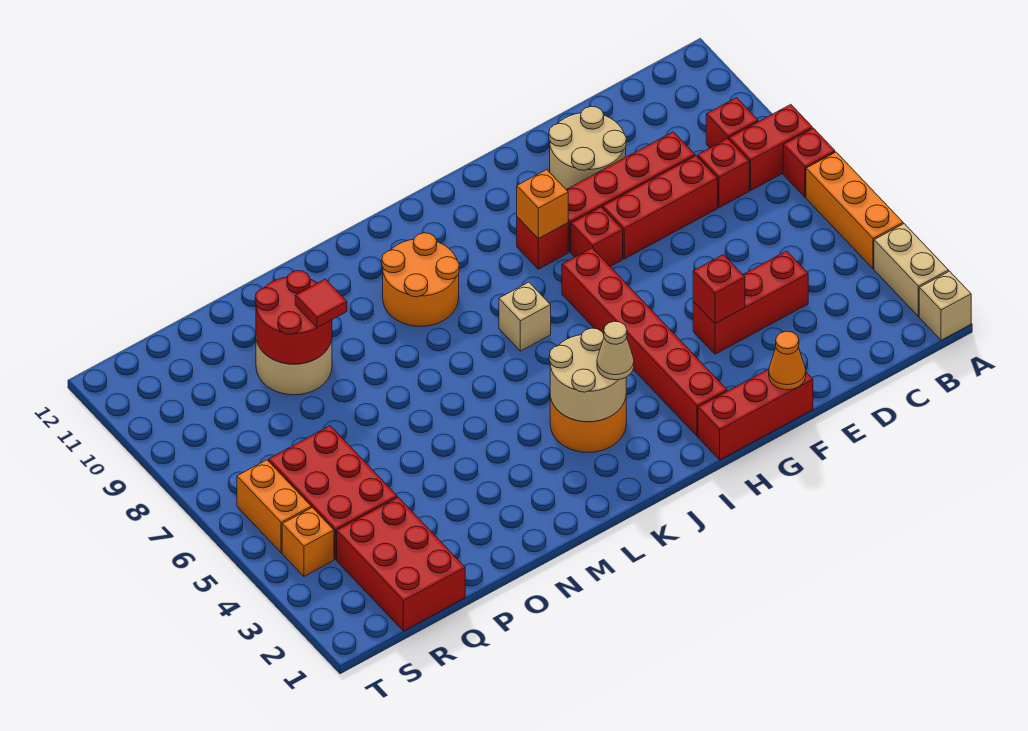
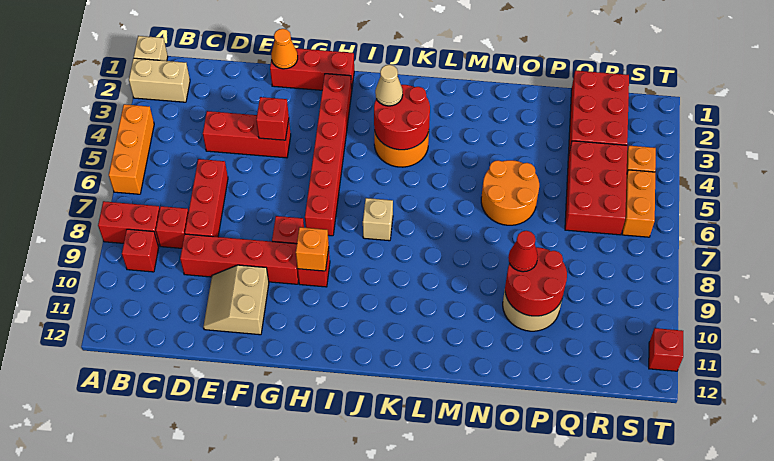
tan brick A2:A3 level 1 -> tan brick A2:B2 level 1
red brick A7 level 1 -> red brick T11 level 1
red brick D8:F8 level 1 -> red brick D6:D8 level 1
tan round brick E10:F11 level 1 -> tan slope E10:F11 level 1 top F
tan round brick J3:K4 level 2 -> red round brick J3:K4 level 2
orange round brick K9:L10 level 1 -> orange round brick N5:O6 level 1
red tile O9 level 3 -> red cone O9 level 3

